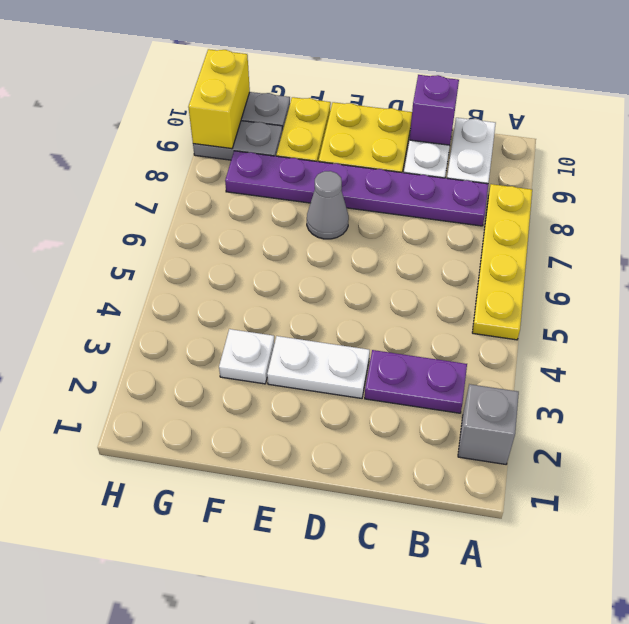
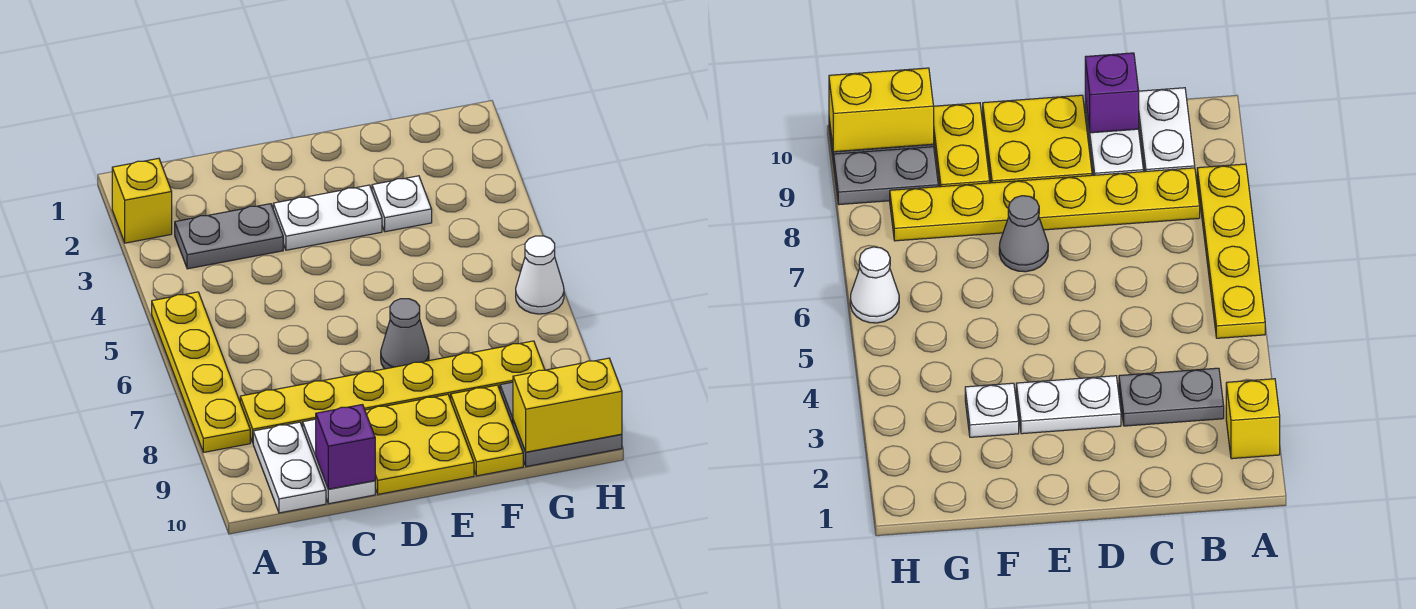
grey brick A2 level 1 -> yellow brick A2 level 1
purple plate B3:C3 level 1 -> grey plate B3:C3 level 1
purple plate B8:G8 level 1 -> yellow plate B8:G8 level 1
none -> white cone H6 level 1
yellow brick H9:H10 level 2 -> yellow brick G10:H10 level 2

